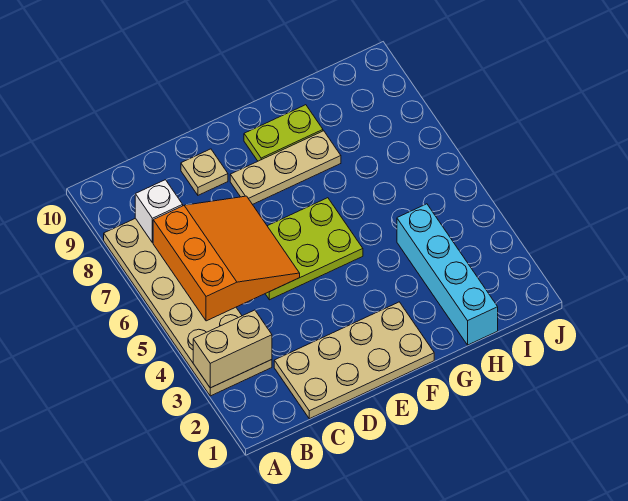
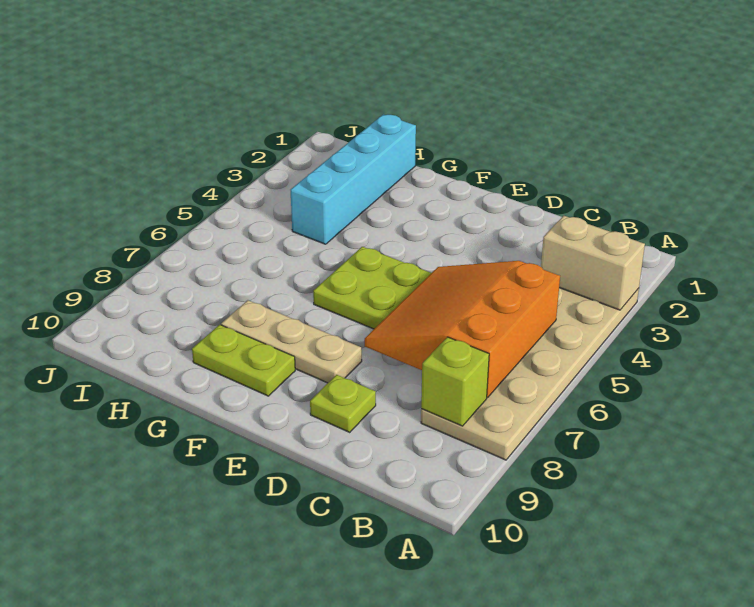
white brick B8 level 2 -> lime brick B8 level 2
tan plate C1:F2 level 1 -> none
tan plate D9 level 1 -> lime plate D9 level 1

